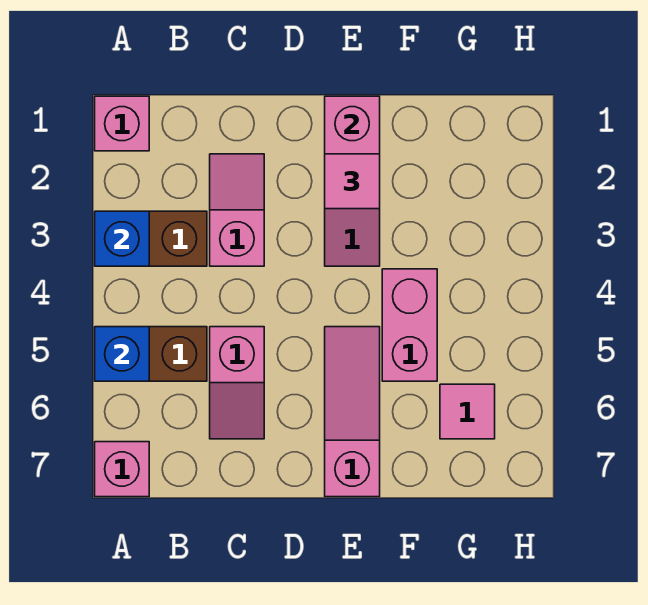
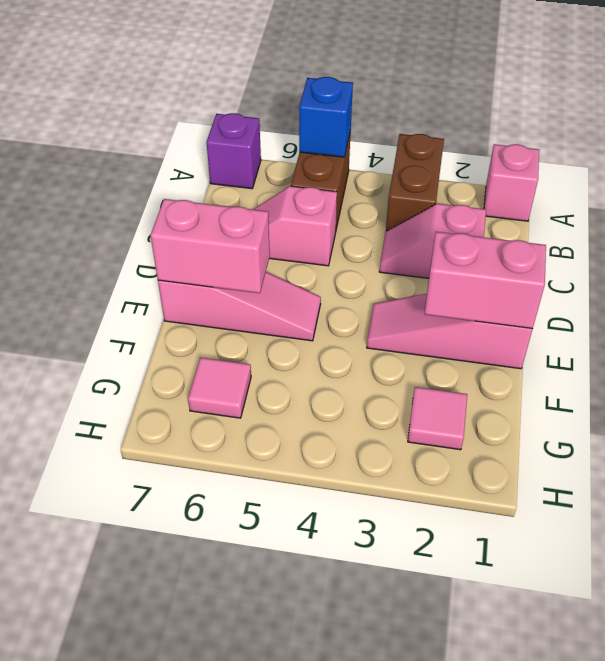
blue brick A3 level 2 -> none
pink brick A7 level 1 -> purple brick A7 level 1
pink slope C2:C3 level 1 top 3 -> pink slope C2:C3 level 1 top 2
pink tile E2 level 3 -> pink tile G2 level 1
pink brick F4:F5 level 1 -> pink brick E6:E7 level 2

